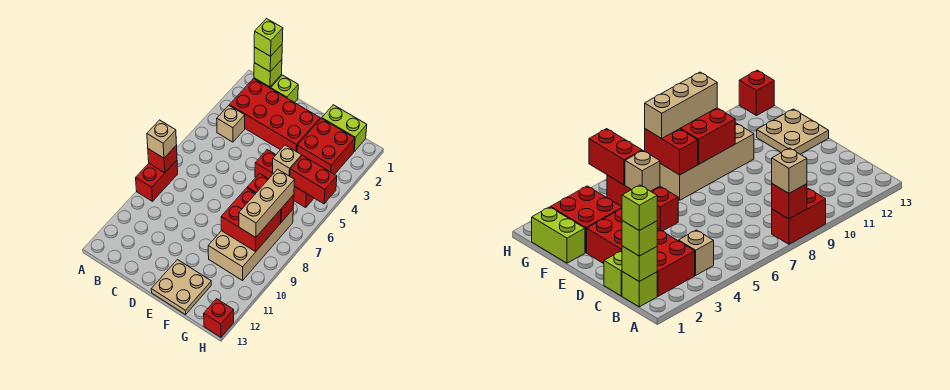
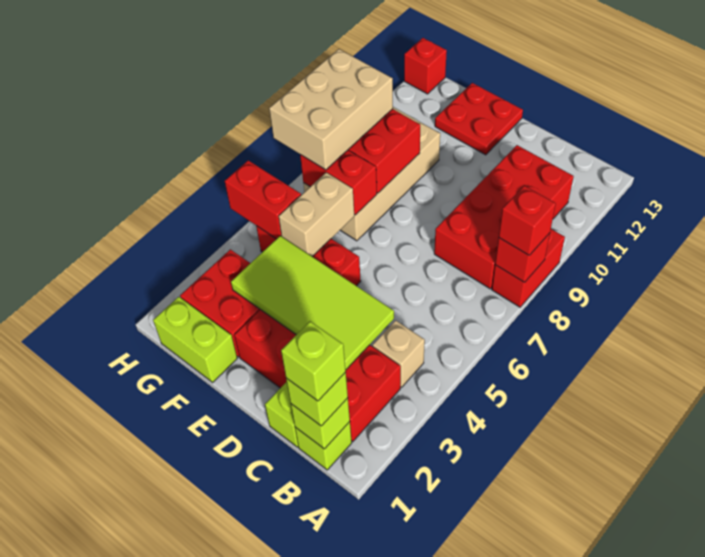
tan brick A8 level 3 -> red brick A8 level 3
none -> red brick B8:C11 level 1
none -> lime tile C3:F4 level 2
tan plate E12:F13 level 1 -> red plate E12:F13 level 1
tan brick F5 level 2 -> tan brick F5:F6 level 2
tan brick G7:G9 level 3 -> tan brick G7:H9 level 3

